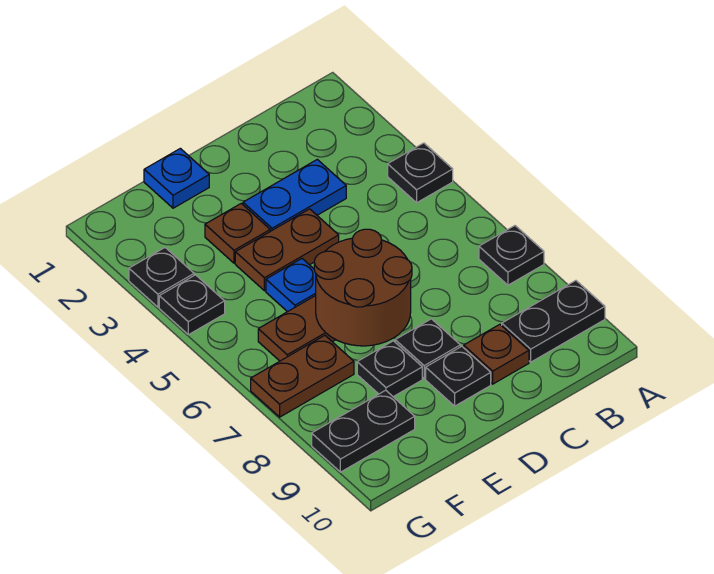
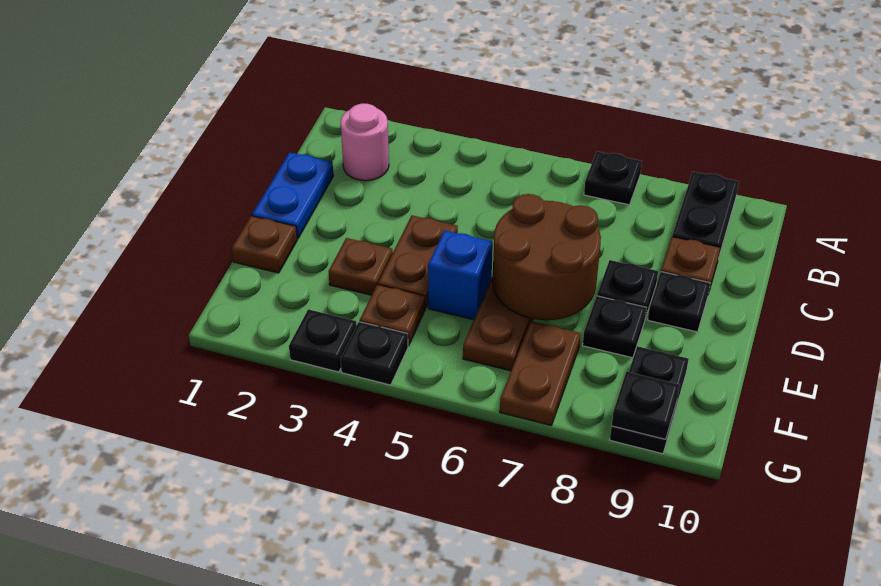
black plate A4 level 1 -> black plate G9 level 2
none -> pink round brick B2 level 1
blue plate C3:D3 level 1 -> blue plate C1:D1 level 1
blue plate E1 level 1 -> brown plate E1 level 1
blue plate E5 level 1 -> blue brick E5 level 1
none -> brown plate F4 level 1

